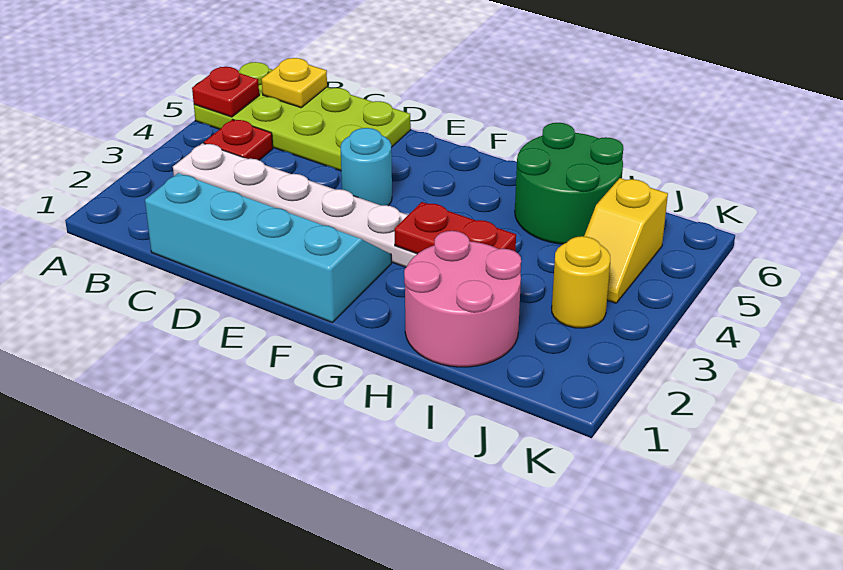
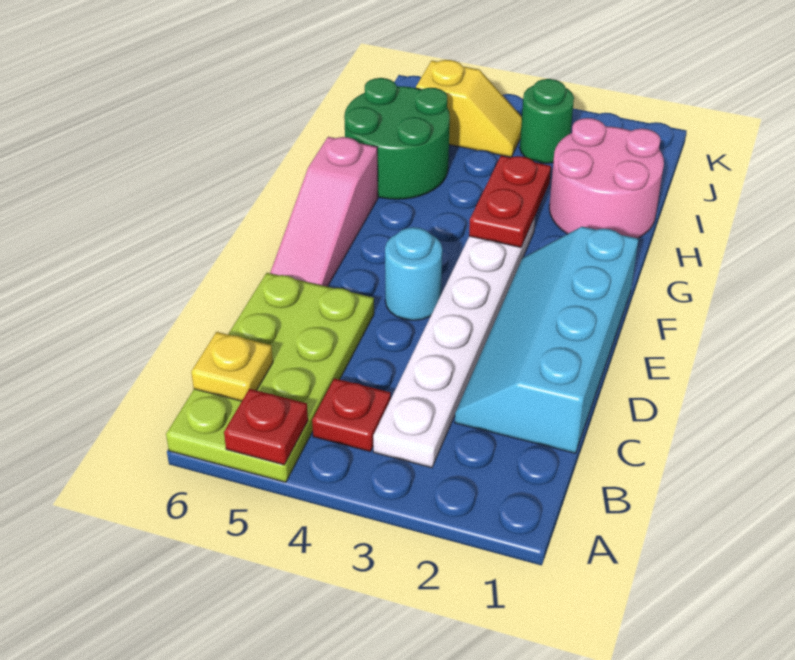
none -> pink slope E6:G6 level 1 top G
yellow round brick J3 level 1 -> green round brick J3 level 1

